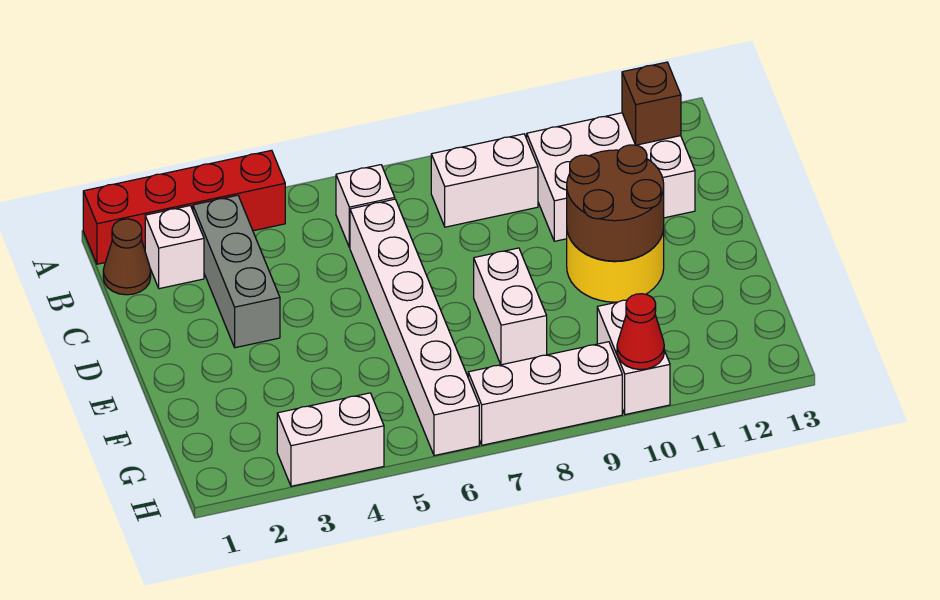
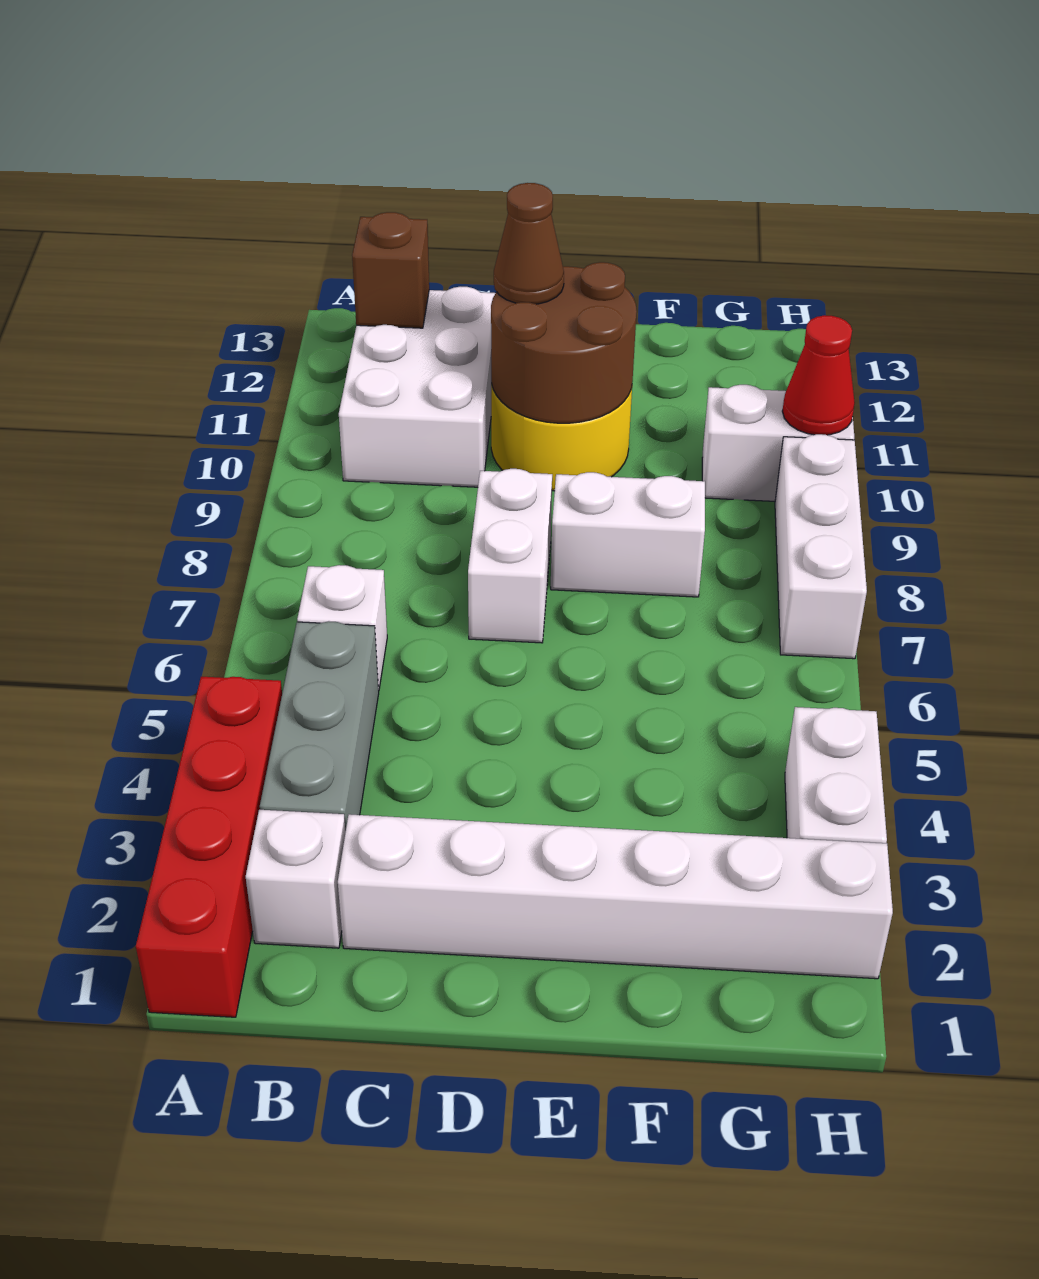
brown cone B1 level 1 -> brown cone D11 level 3
grey brick B3:D3 level 1 -> grey brick B3:B5 level 1
white brick B8:B9 level 1 -> white brick D7:D8 level 1
white brick C6:H6 level 1 -> white brick C2:H2 level 1

